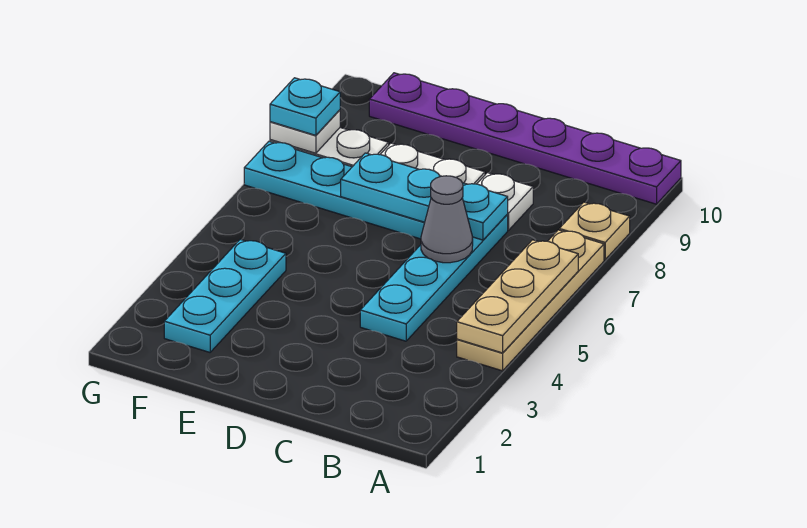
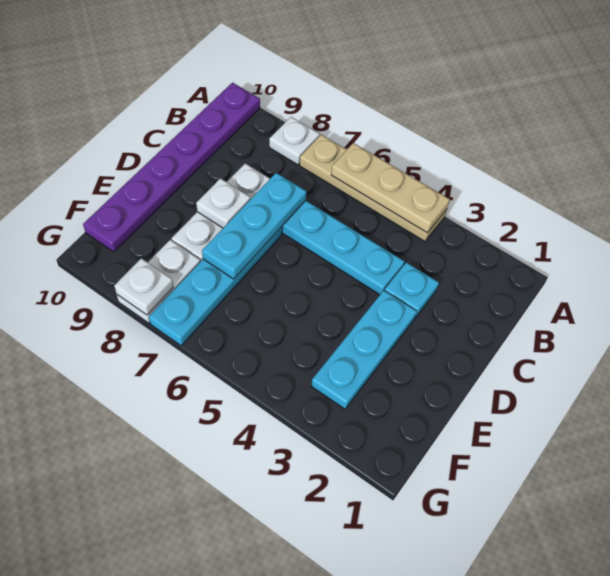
tan plate A8 level 1 -> white plate A8 level 1
grey cone C6 level 2 -> none
none -> white plate D8 level 2
cyan plate F2:F4 level 1 -> cyan plate D3:F3 level 1
cyan plate G8 level 3 -> cyan plate C3 level 1

